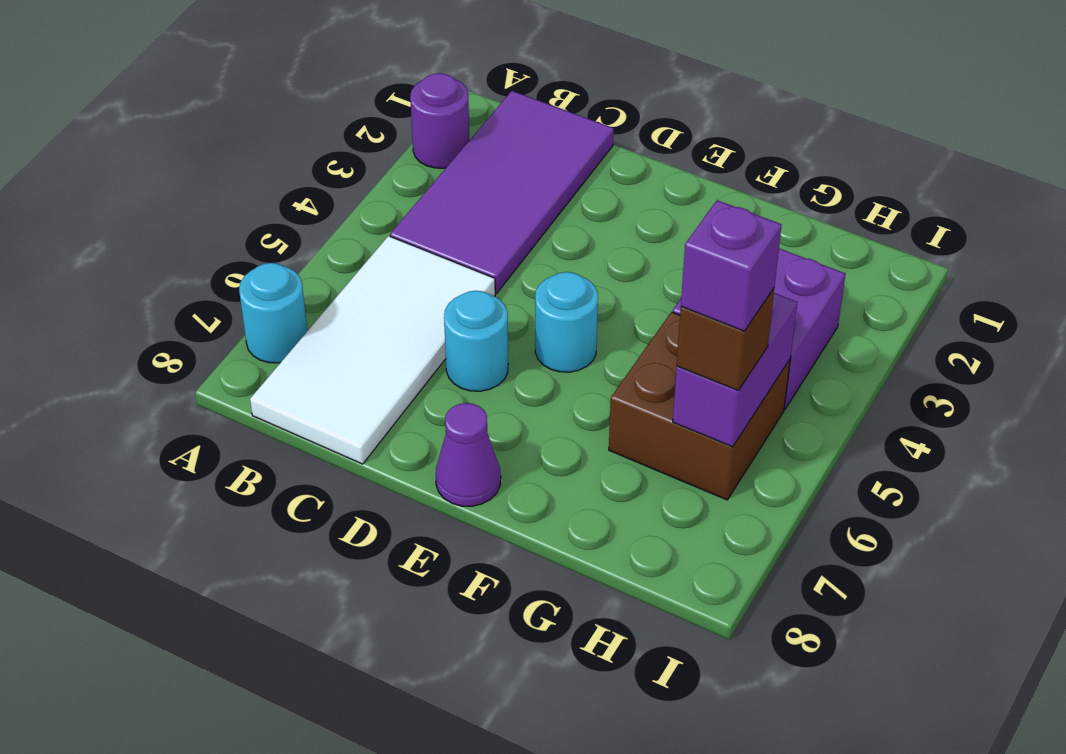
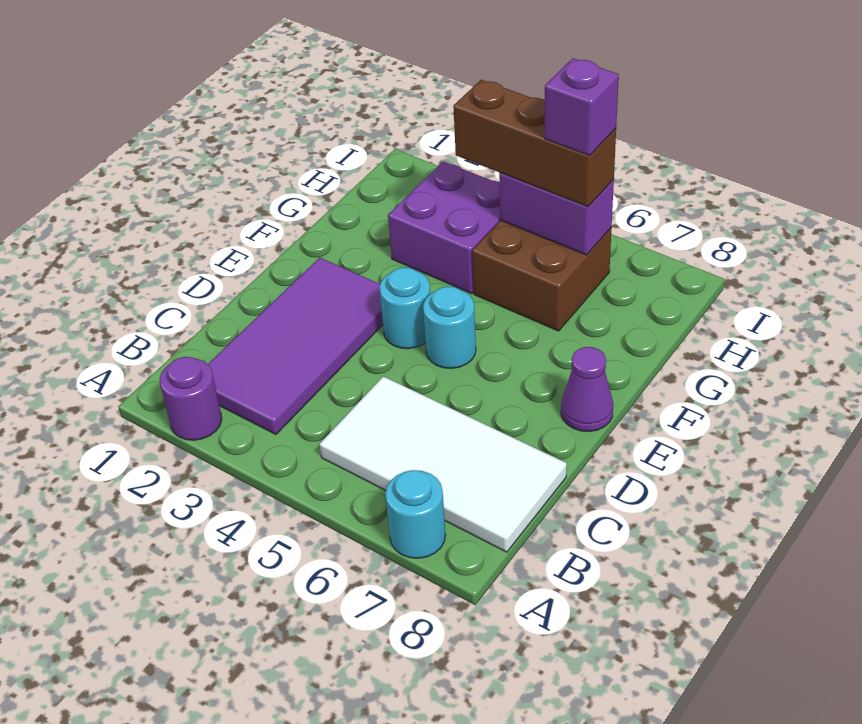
purple tile B1:C4 level 1 -> purple tile B2:E3 level 1
cyan round brick D6 level 1 -> cyan round brick E4 level 1
brown brick H6 level 3 -> brown brick H4:H6 level 3

